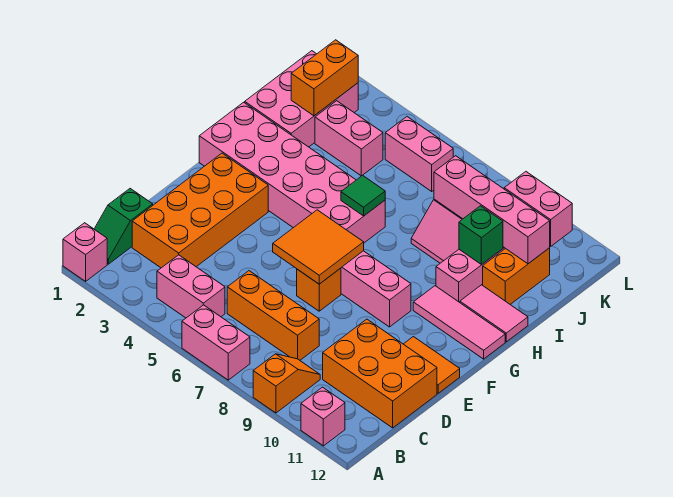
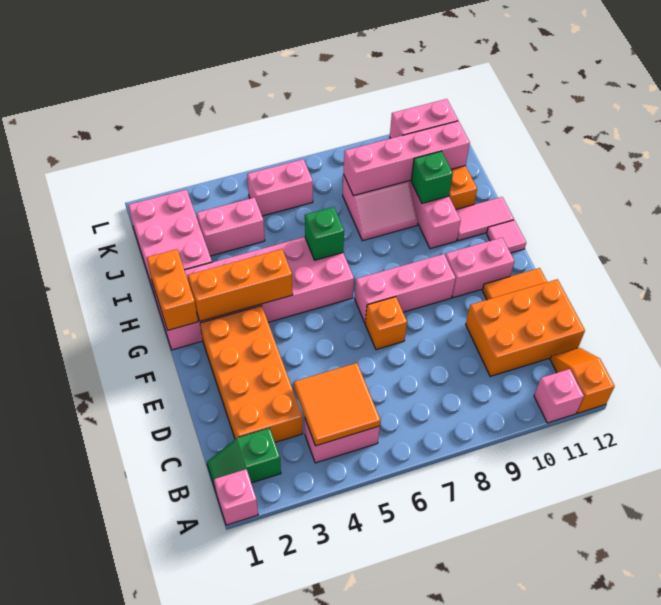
pink brick A6:A7 level 1 -> pink brick F10:F11 level 1
orange slope A9:B9 level 1 top A -> orange slope A12:B12 level 1 top A
green slope B1:C1 level 1 top C -> green slope B1:B2 level 1 top 2
orange brick C6:C8 level 1 -> orange brick G2:G4 level 2
orange tile E6:F7 level 2 -> orange tile B4:C5 level 2
pink tile G10:G12 level 1 -> pink tile G12 level 1
green tile H6 level 2 -> green brick H6 level 2
orange brick J2:K2 level 2 -> orange brick G1:H1 level 2

